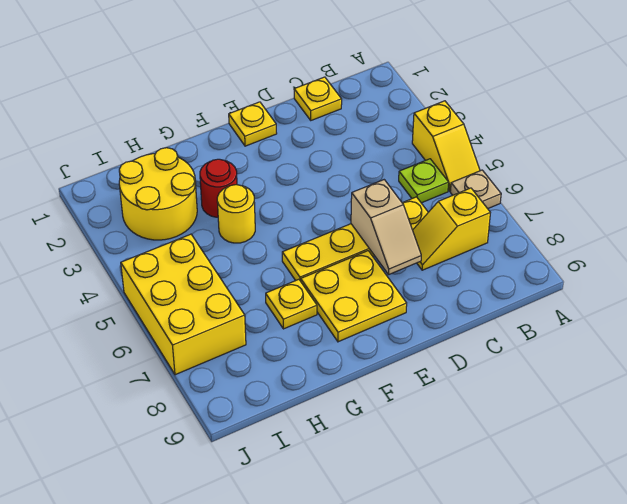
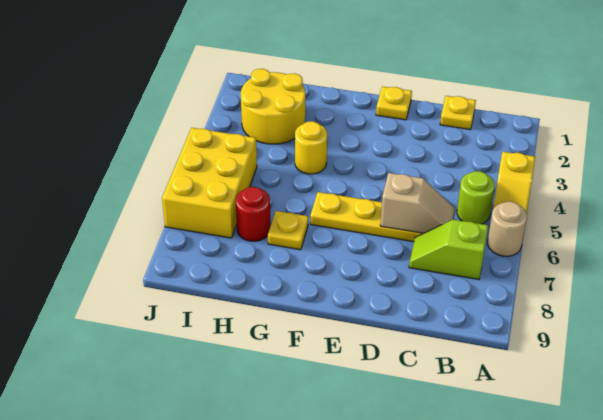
tan plate A6 level 1 -> tan round brick A6 level 1
lime plate B5 level 1 -> lime round brick B5 level 1
yellow slope B7:C7 level 1 top B -> lime slope B7:C7 level 1 top B
tan slope D6:D7 level 2 top 6 -> tan slope C6:D6 level 2 top D
yellow plate E7:F8 level 1 -> none
red round brick G3 level 1 -> red round brick H7 level 1

